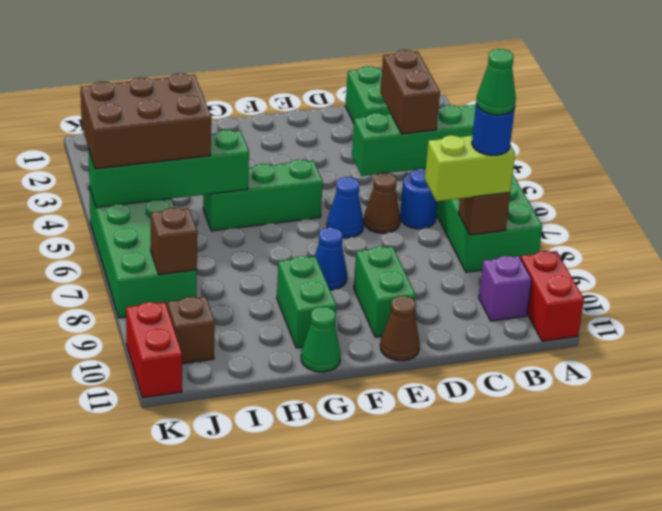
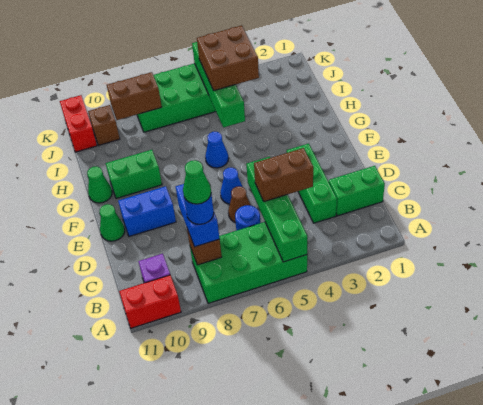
lime brick B8:C8 level 3 -> blue brick B8:C8 level 3
green brick E9:E10 level 1 -> blue brick E9:E10 level 1
brown cone E11 level 1 -> green cone E11 level 1
green brick F5:H5 level 1 -> green brick C3:E3 level 1
blue cone F8 level 1 -> blue cone G6 level 1
brown brick I4:K5 level 3 -> brown brick I4:J5 level 3
brown brick J8 level 2 -> brown brick J8:J9 level 2
red brick K10:K11 level 1 -> red brick J11:K11 level 1

